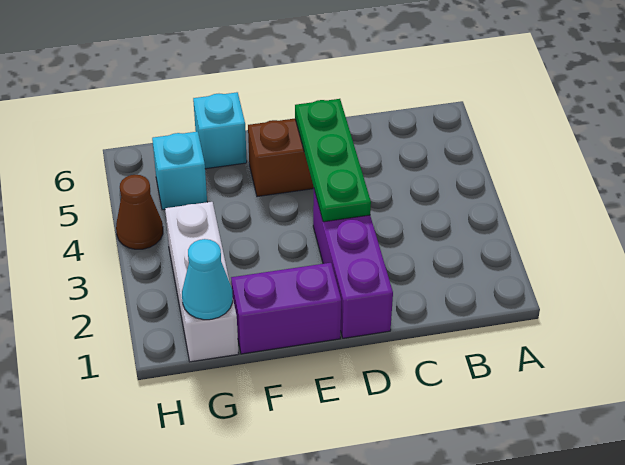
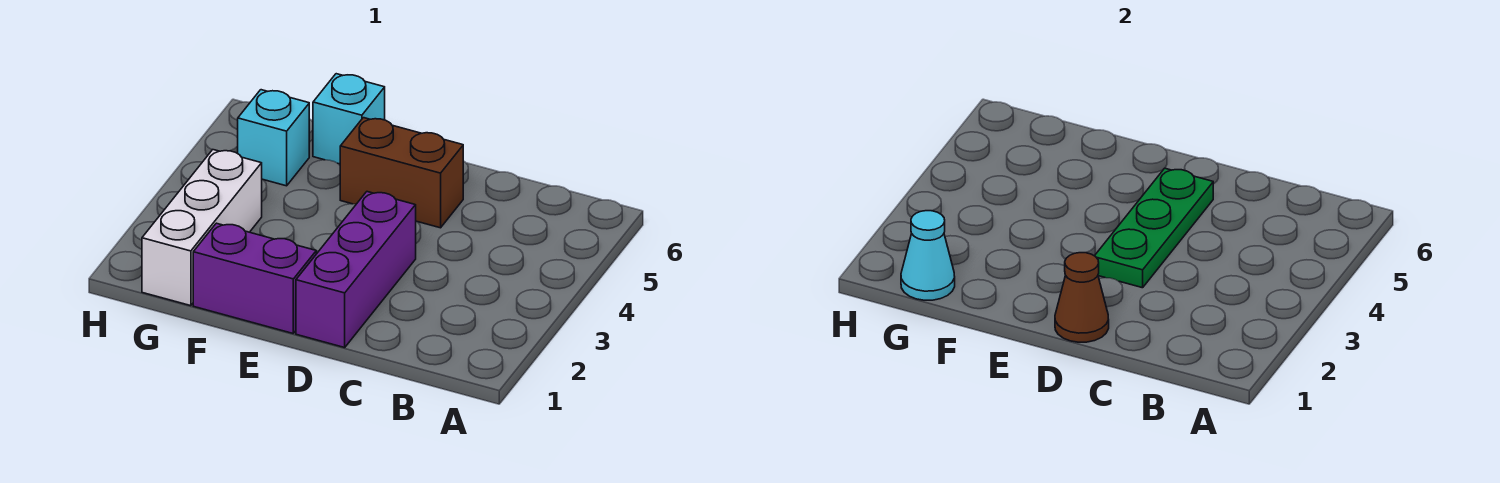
brown cone H4 level 1 -> brown cone D1 level 2

